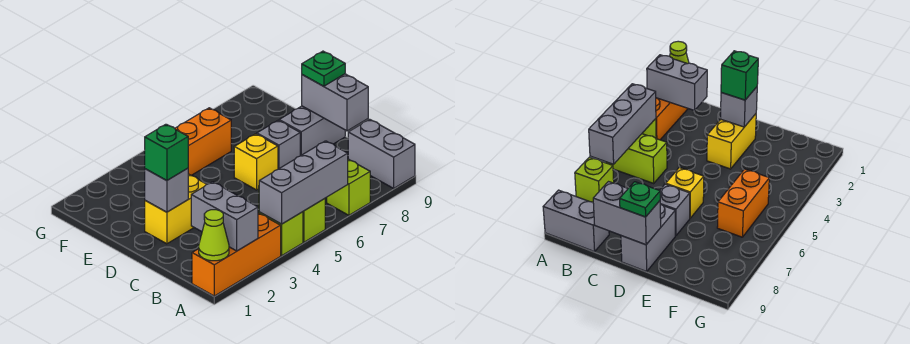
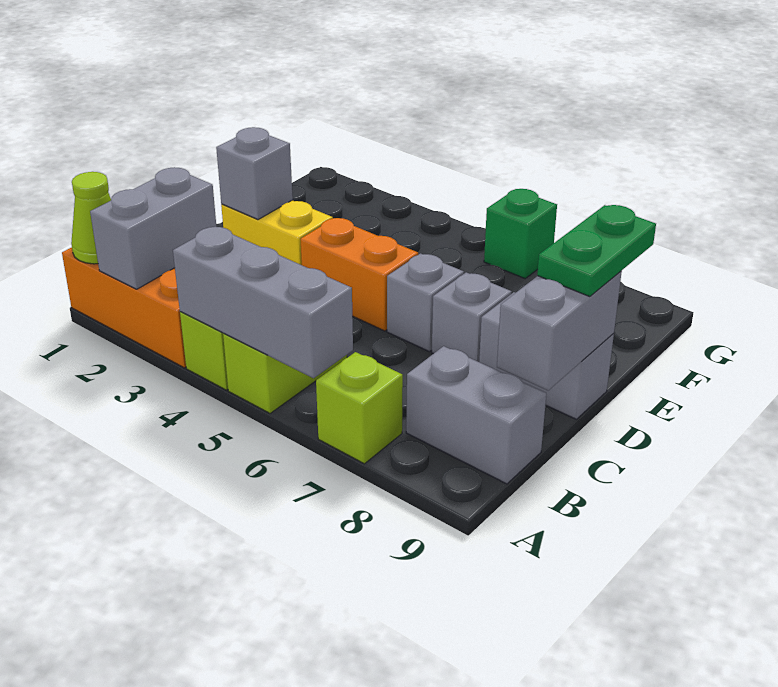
grey brick A9:B9 level 1 -> grey brick B8:B9 level 1
green brick D2 level 3 -> green brick G6 level 1
yellow brick D6 level 1 -> grey brick D6 level 1
green plate D9 level 3 -> green plate D9:E9 level 3
orange brick F5:F6 level 1 -> orange brick D4:D5 level 1

